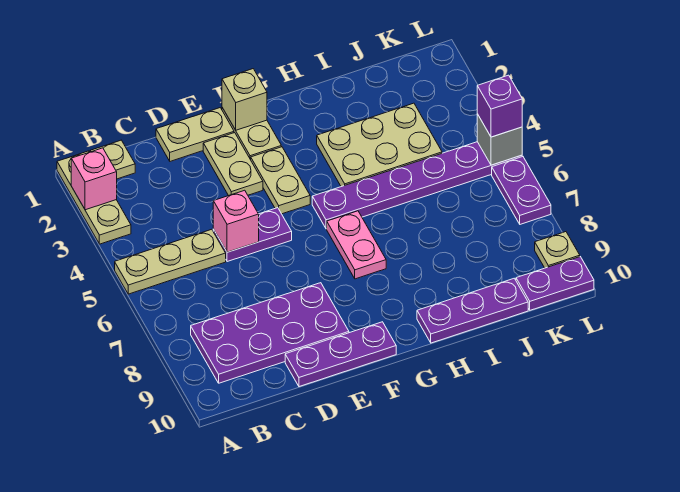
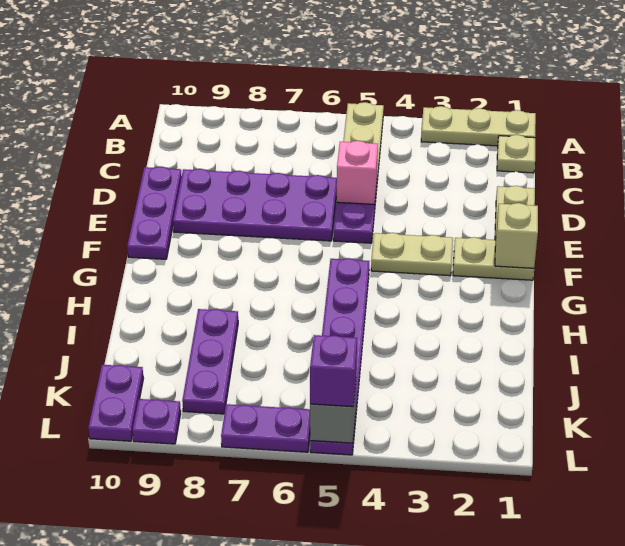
pink brick A2 level 2 -> none
purple plate B8:E9 level 1 -> purple plate D6:E9 level 1
tan plate E2:E3 level 1 -> none
pink plate G6:G7 level 1 -> none
tan plate H3:J4 level 1 -> none
purple plate H10:J10 level 1 -> purple plate I8:K8 level 1
tan plate L9 level 1 -> purple plate L9 level 1

